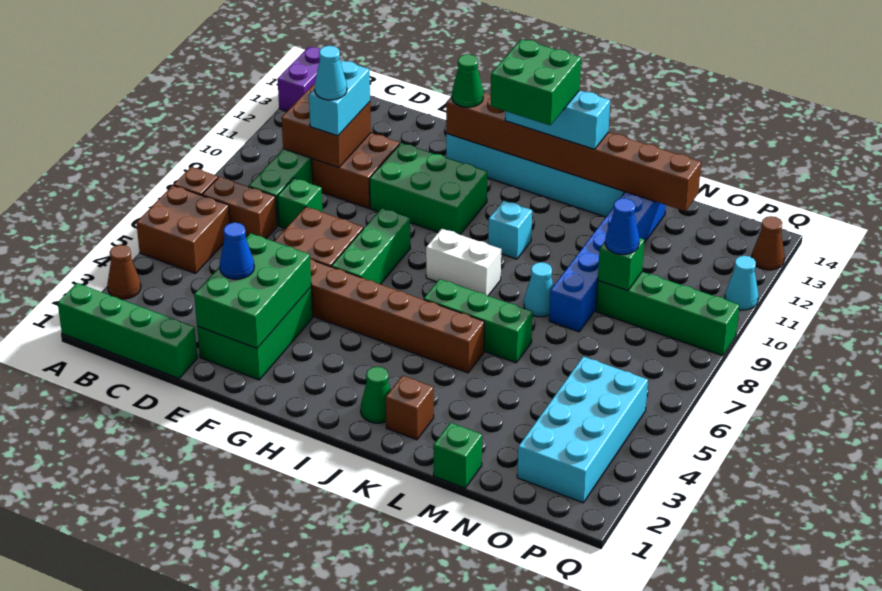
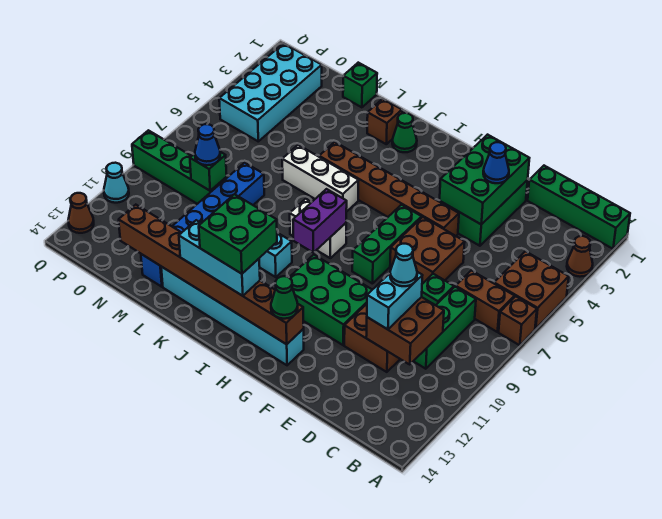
purple brick A13:A14 level 1 -> purple brick I8:I9 level 2
green brick J6:L6 level 1 -> white brick J6:L6 level 1
cyan cone L8 level 1 -> none

